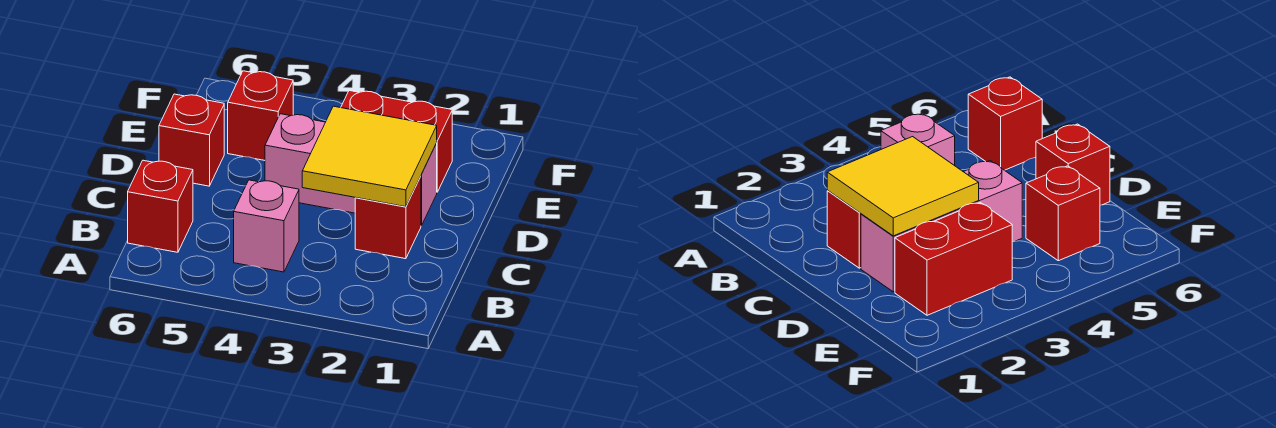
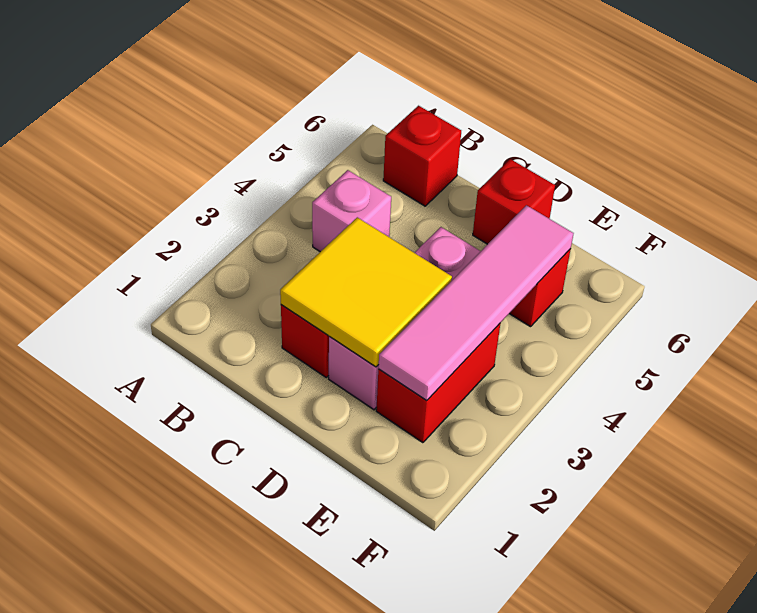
none -> pink tile E2:E5 level 2

